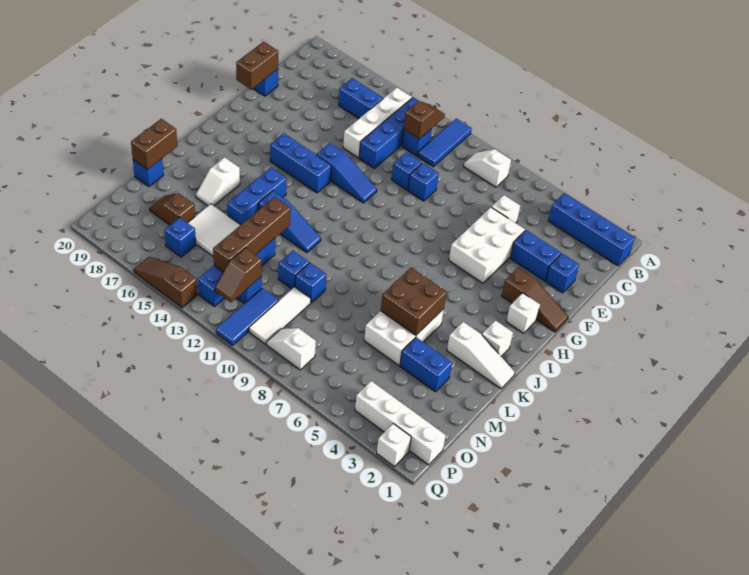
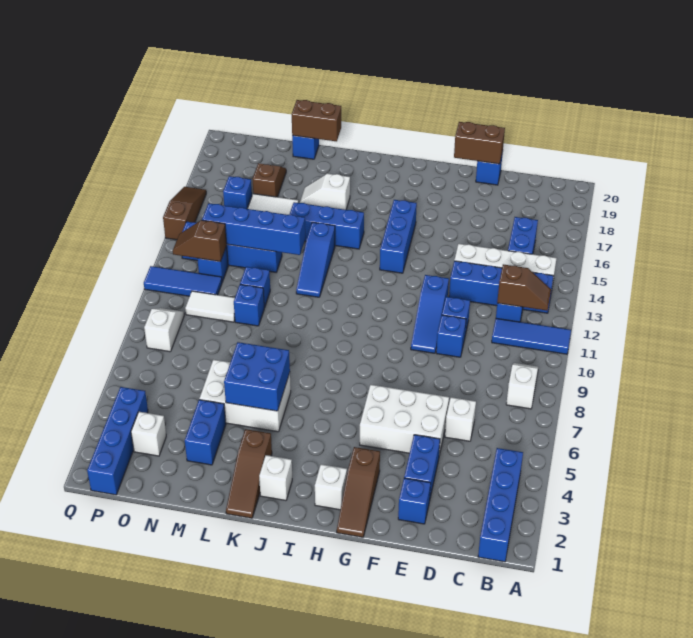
blue slope G12:G14 level 1 top 14 -> blue slope F10:F12 level 1 top 12
white slope K1:K3 level 1 top 3 -> brown slope K1:K3 level 1 top 3
brown brick K5:L6 level 2 -> blue brick K5:L6 level 2
brown brick L13:O13 level 2 -> blue brick L13:O13 level 2
white tile N10:P10 level 1 -> white tile N10:O10 level 1
white brick P1:P4 level 1 -> blue brick P1:P4 level 1
white brick Q2 level 1 -> white brick O3 level 1

